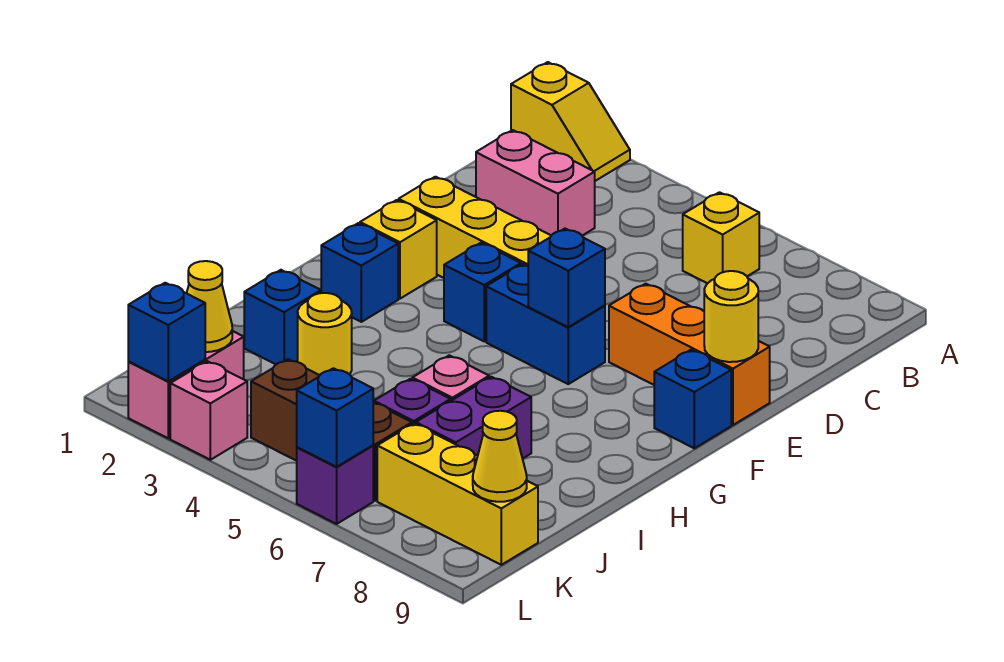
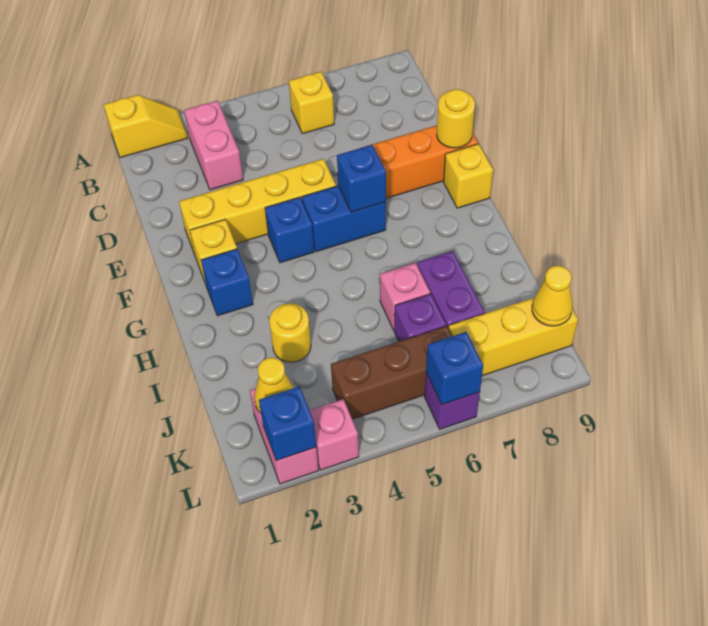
pink brick C2:C3 level 1 -> pink brick B3:C3 level 1
blue brick F9 level 1 -> yellow brick F9 level 1
blue brick I2 level 1 -> none

